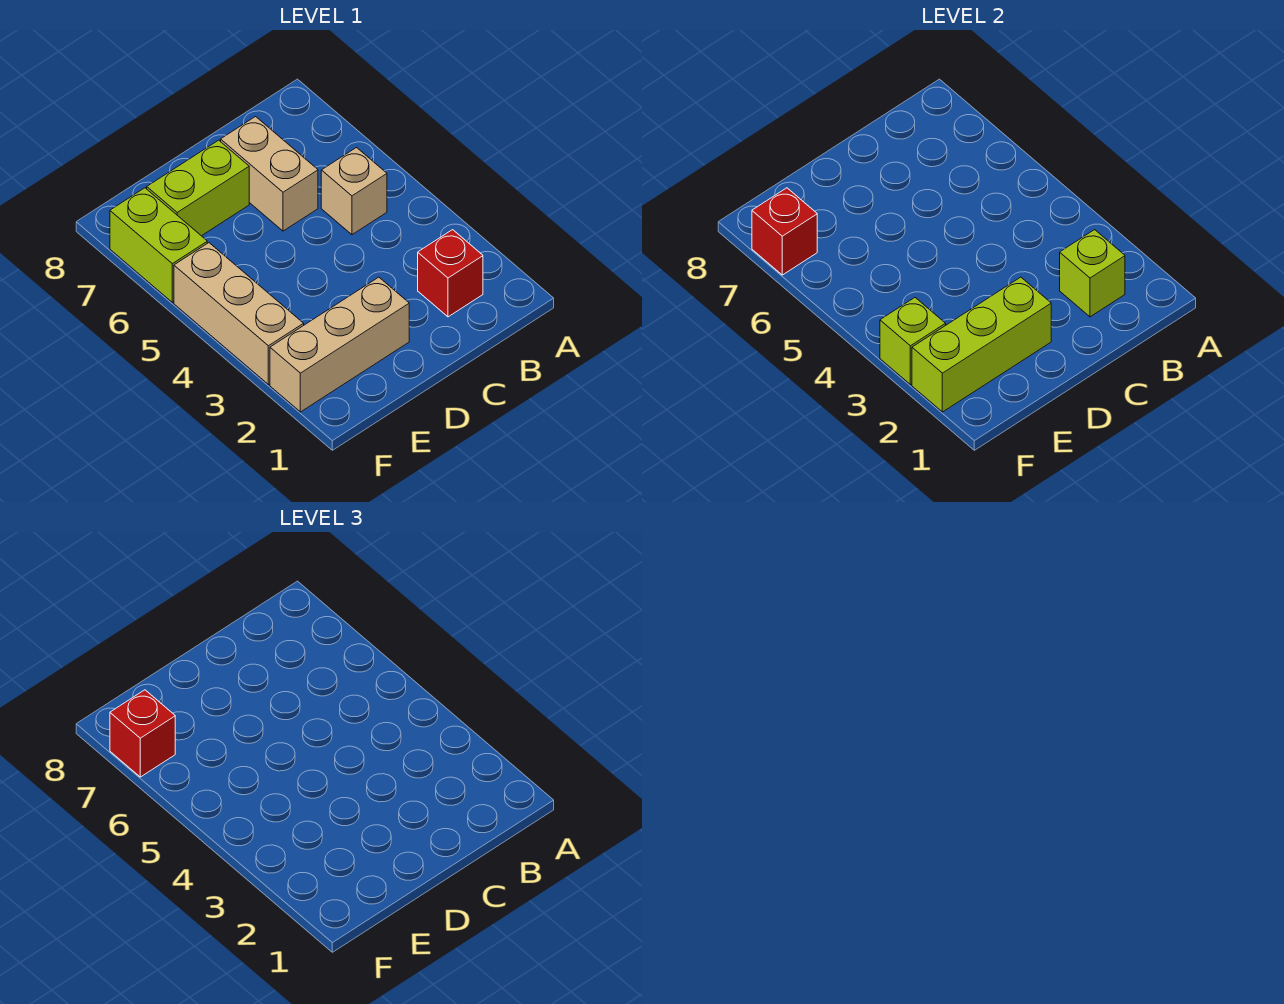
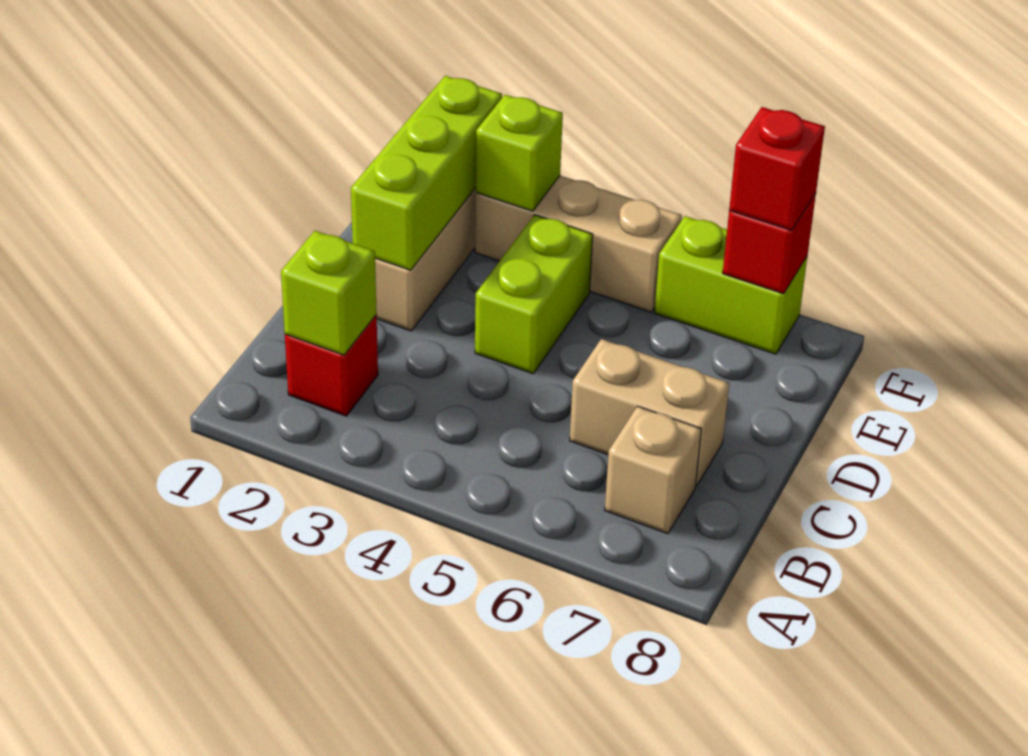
tan brick B5 level 1 -> tan brick B7 level 1
lime brick D7:E7 level 1 -> lime brick D4:E4 level 1

